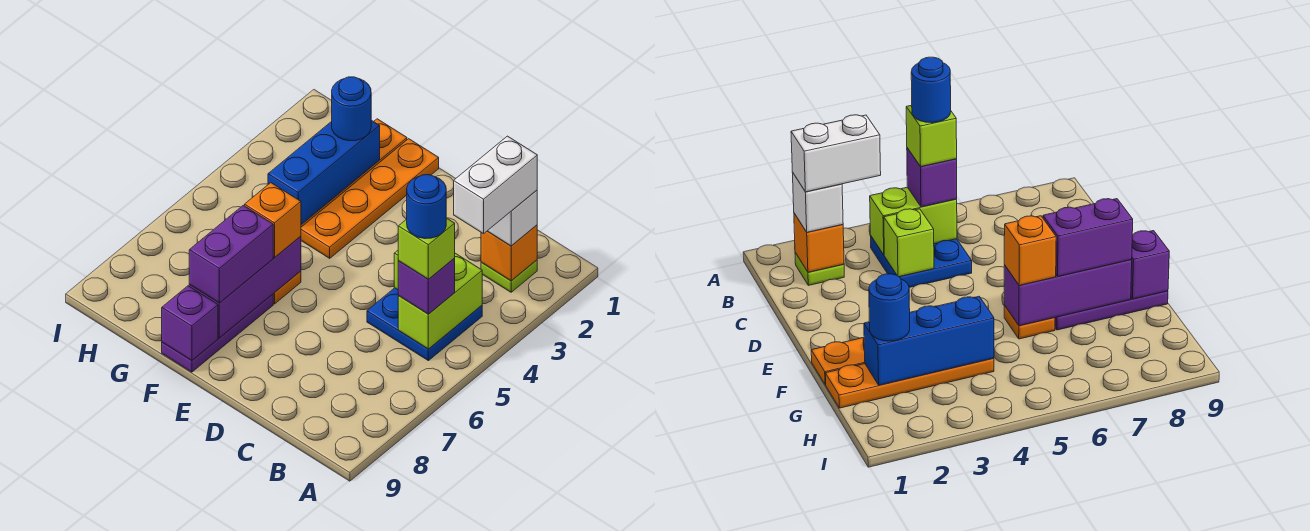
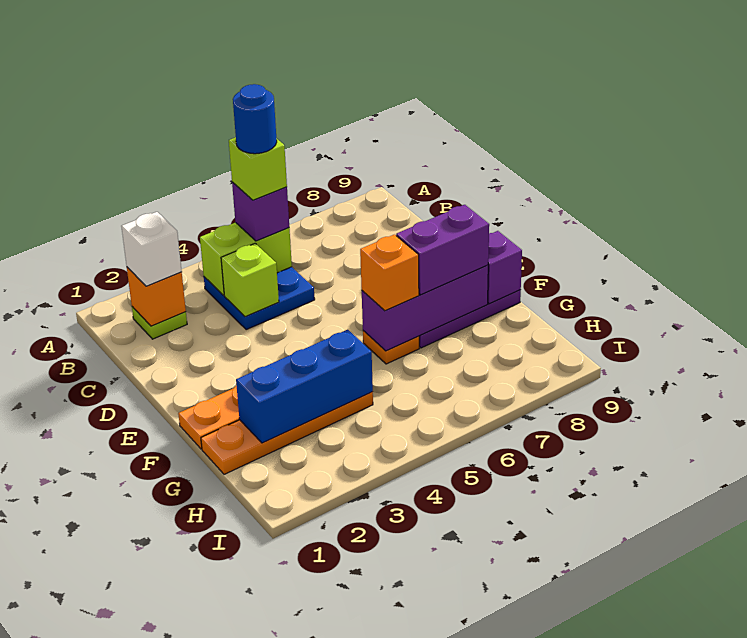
white brick B2:B3 level 4 -> none
blue round brick G2 level 3 -> none

